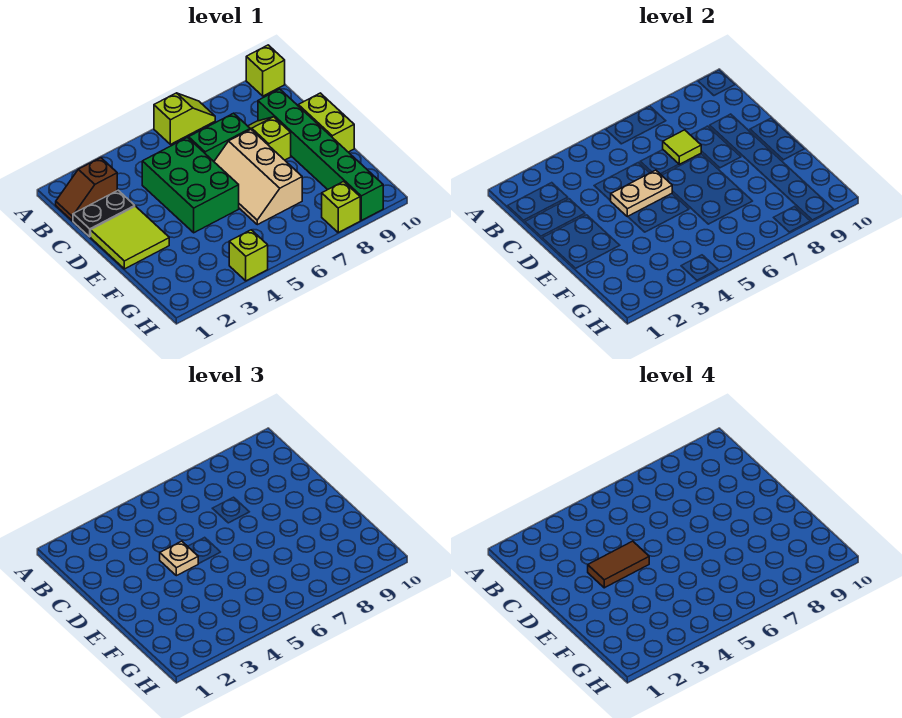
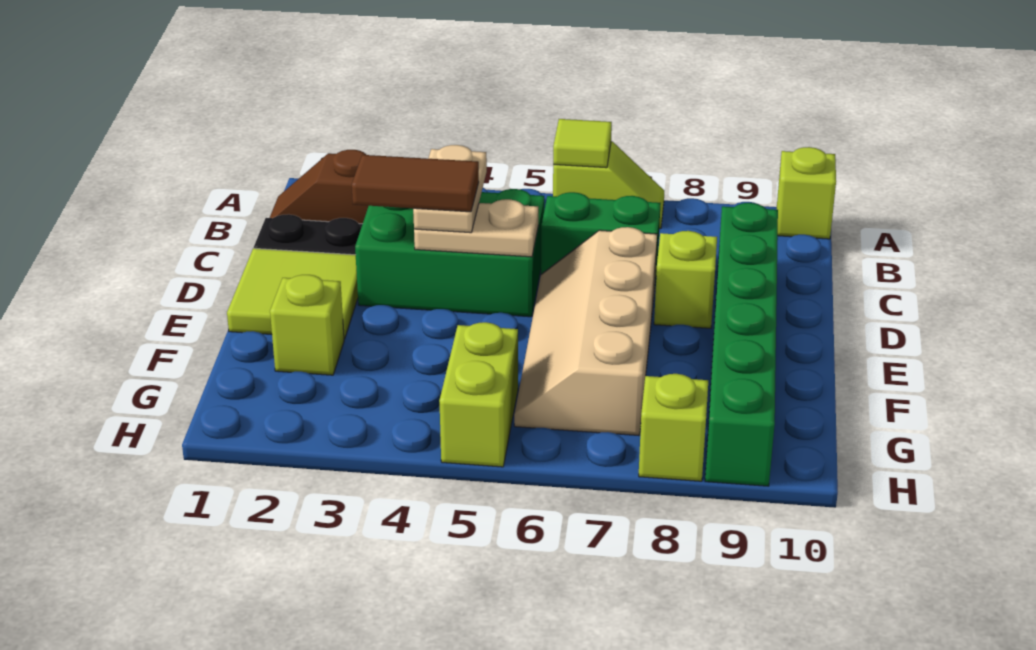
green brick C4:E5 level 1 -> green brick C3:D5 level 1
lime tile C7 level 2 -> lime tile A6 level 2
tan plate D4 level 3 -> tan plate C4:D4 level 3
tan slope D6:F7 level 1 top 7 -> tan slope D6:G7 level 1 top 7
lime brick D10:E10 level 1 -> lime brick G5:H5 level 1
lime brick H4 level 1 -> lime brick F2 level 1

